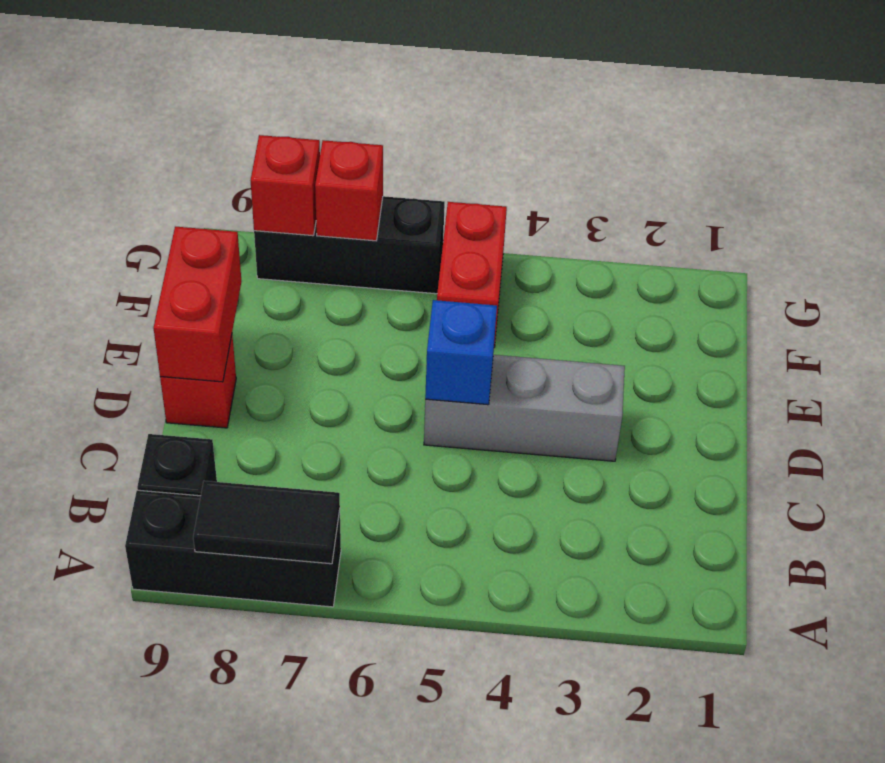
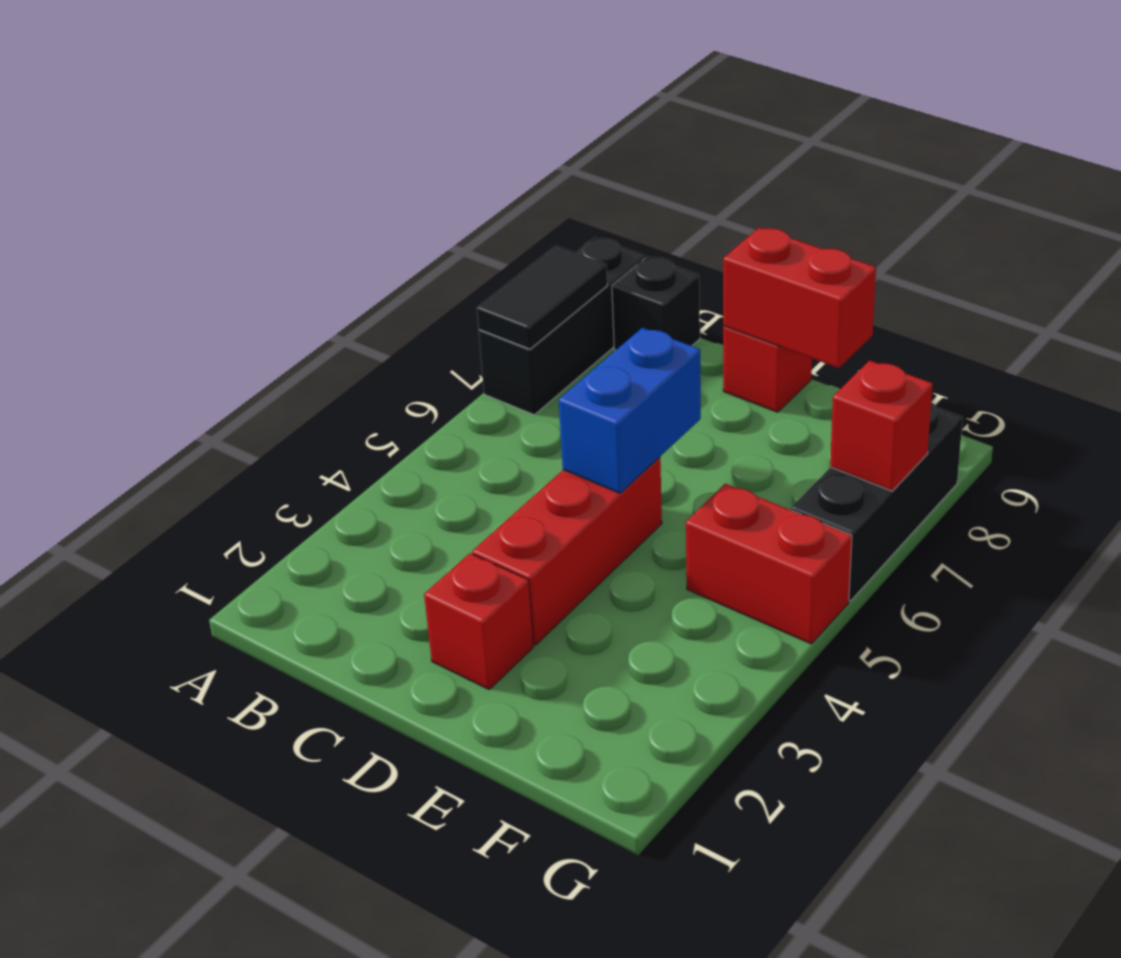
grey brick D3:D5 level 1 -> red brick D3:D5 level 1
blue brick D5 level 2 -> blue brick D5:D6 level 2
red brick G8 level 2 -> red brick D2 level 1

